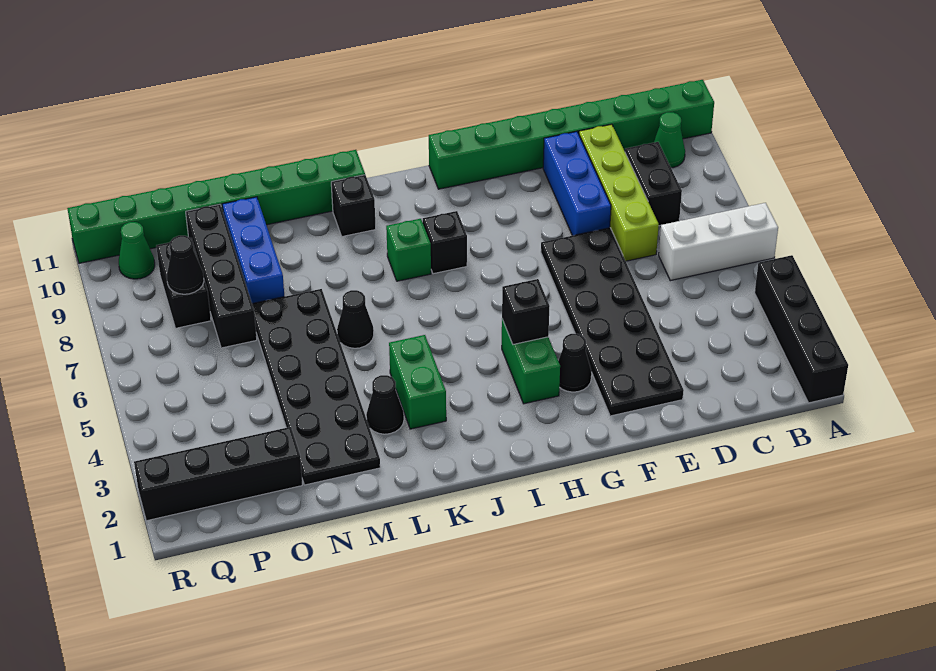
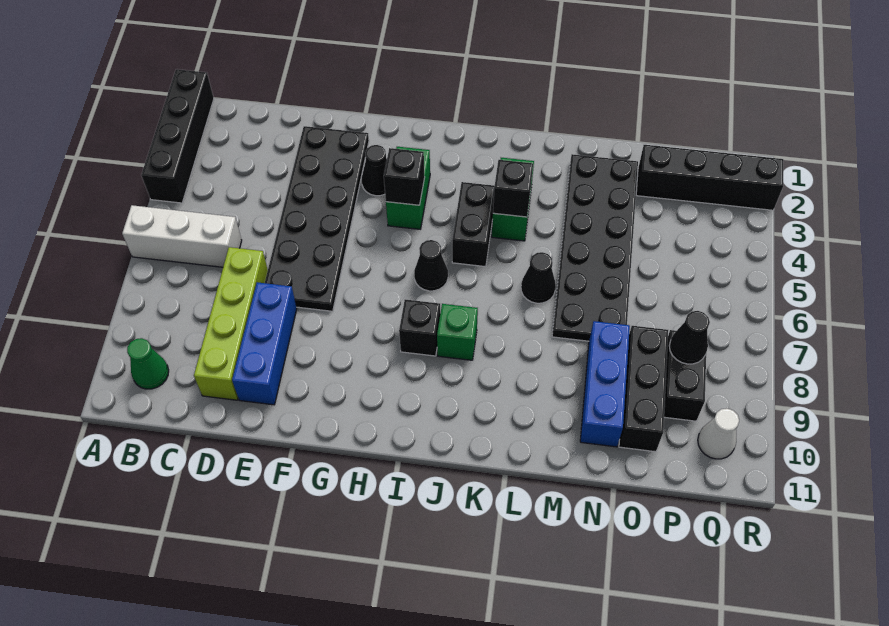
green brick A11:H11 level 1 -> none
black brick C8:C9 level 1 -> black brick J4:J5 level 1
black brick K10 level 1 -> black brick K4 level 2
green brick K11:R11 level 1 -> none
black cone L3 level 1 -> black cone I6 level 1
black brick O7:O10 level 1 -> black brick O8:O10 level 1
green cone Q10 level 1 -> white cone Q10 level 1

